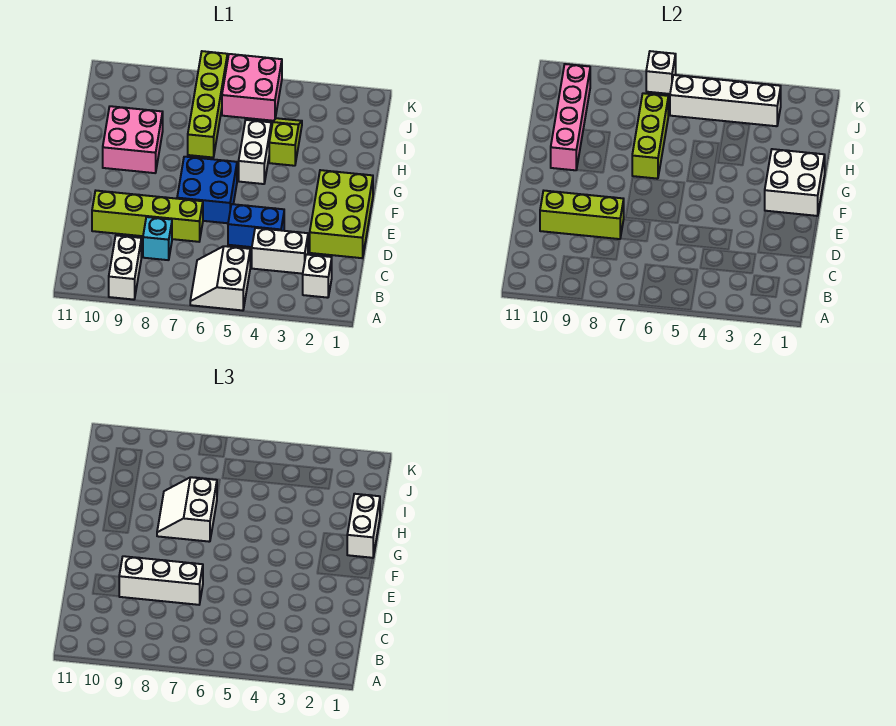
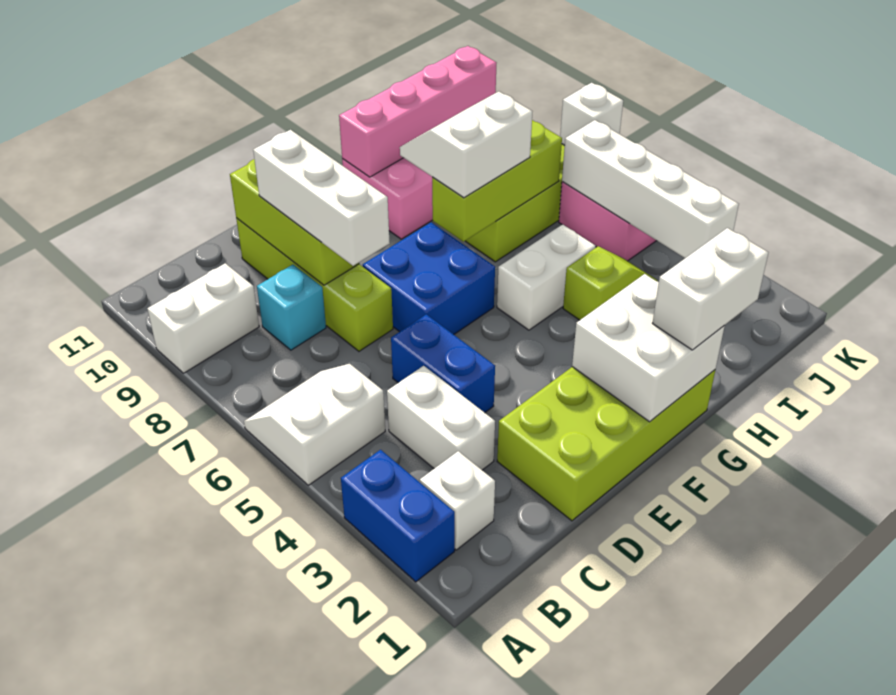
none -> blue brick A2:A3 level 1
lime brick D1:F2 level 1 -> lime brick D1:G2 level 1

